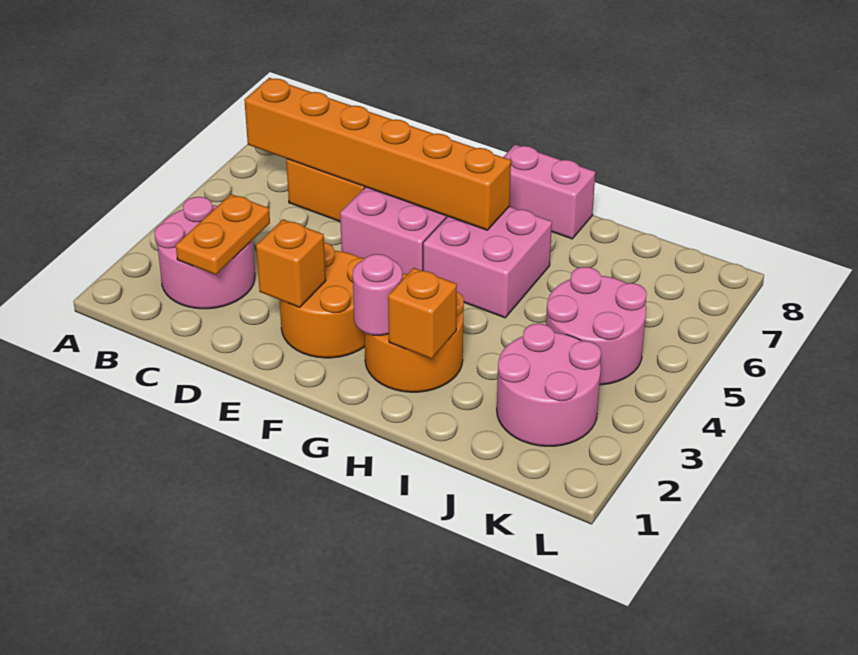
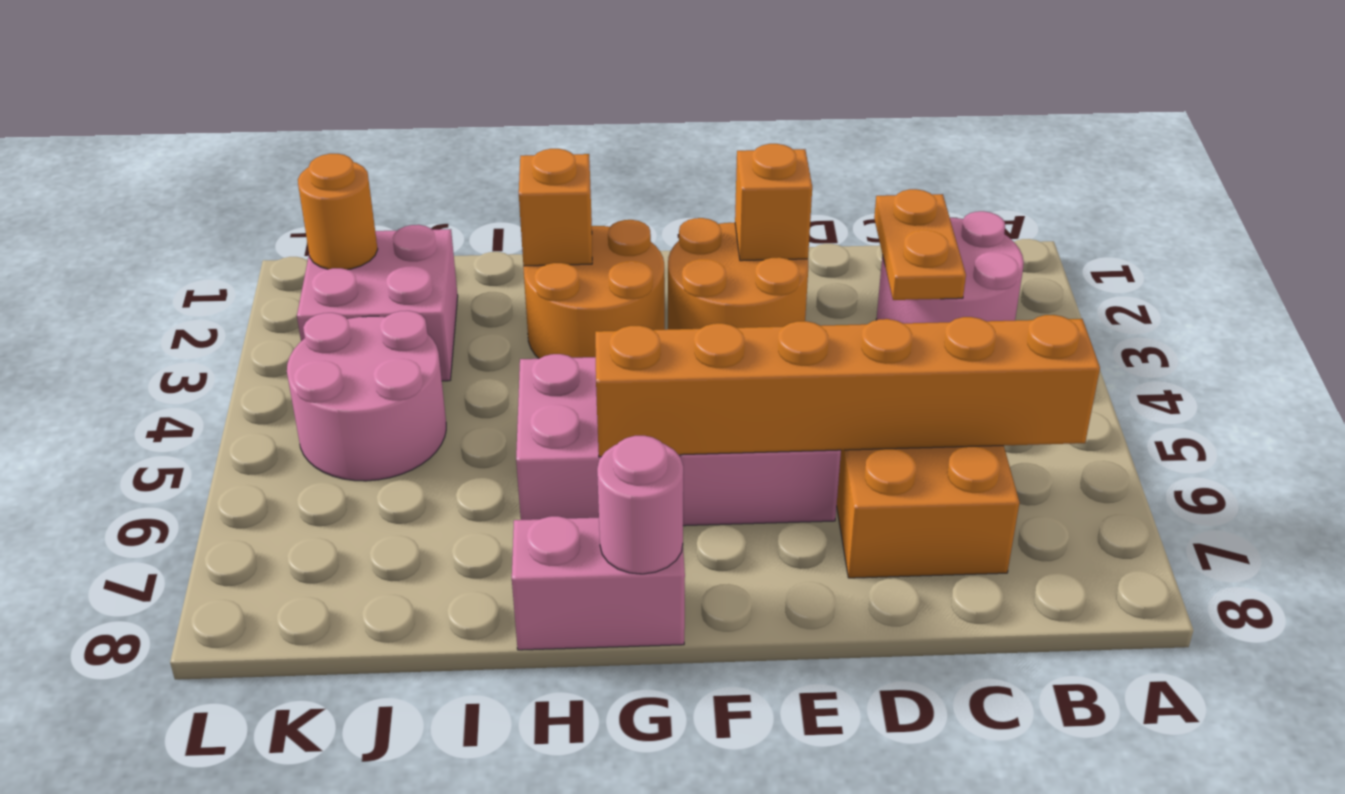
pink round brick G2 level 2 -> pink round brick G8 level 2
pink round brick J2:K3 level 1 -> pink brick J2:K3 level 1
none -> orange round brick K2 level 2

